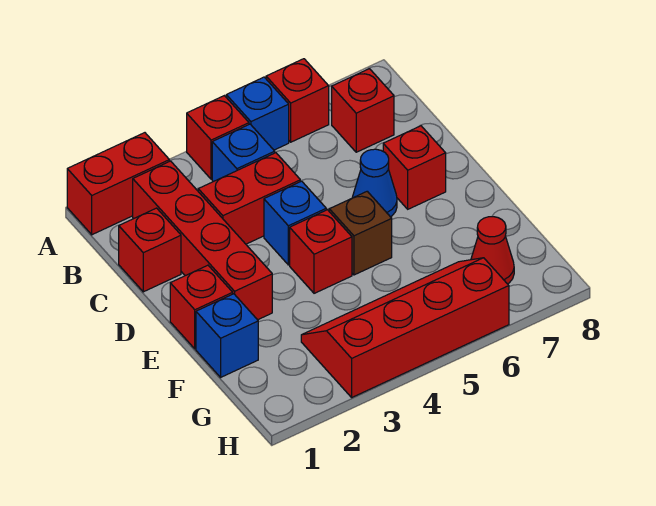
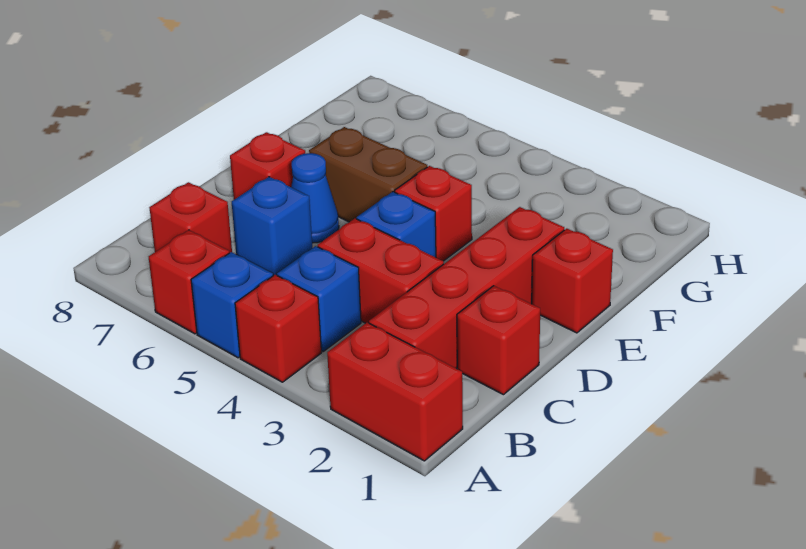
brown brick E5 level 1 -> brown brick E5:E6 level 1
blue brick F1 level 1 -> blue brick C6 level 1
red slope G3:H6 level 1 top H -> none
red cone G7 level 1 -> none

